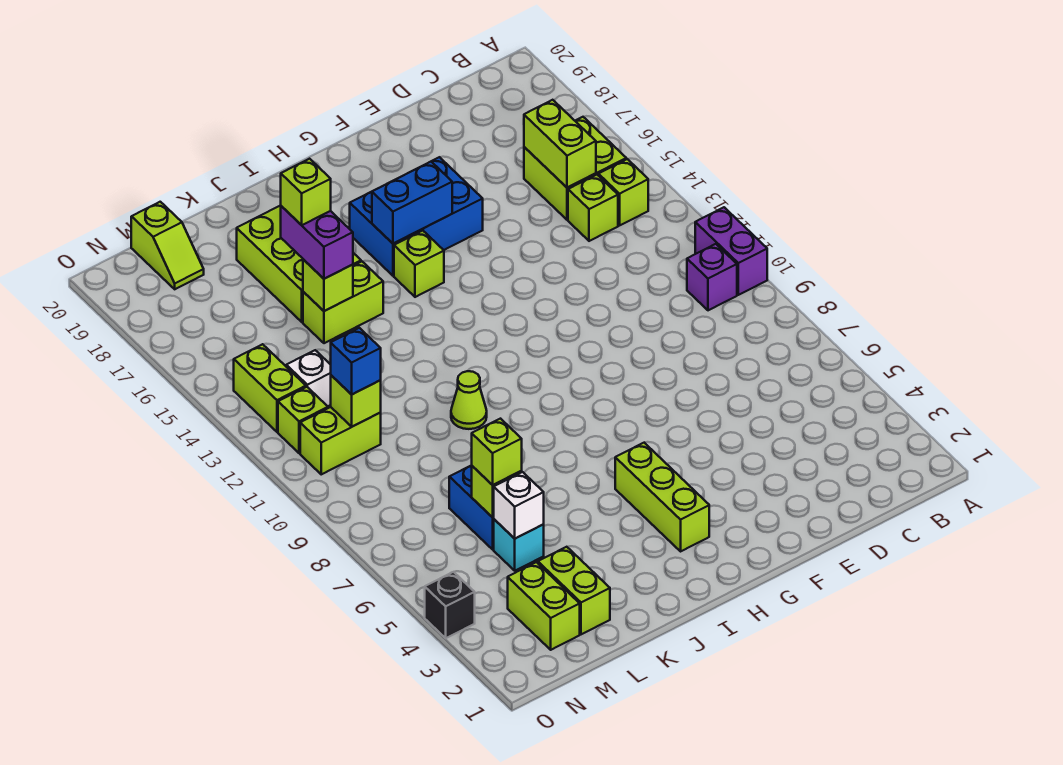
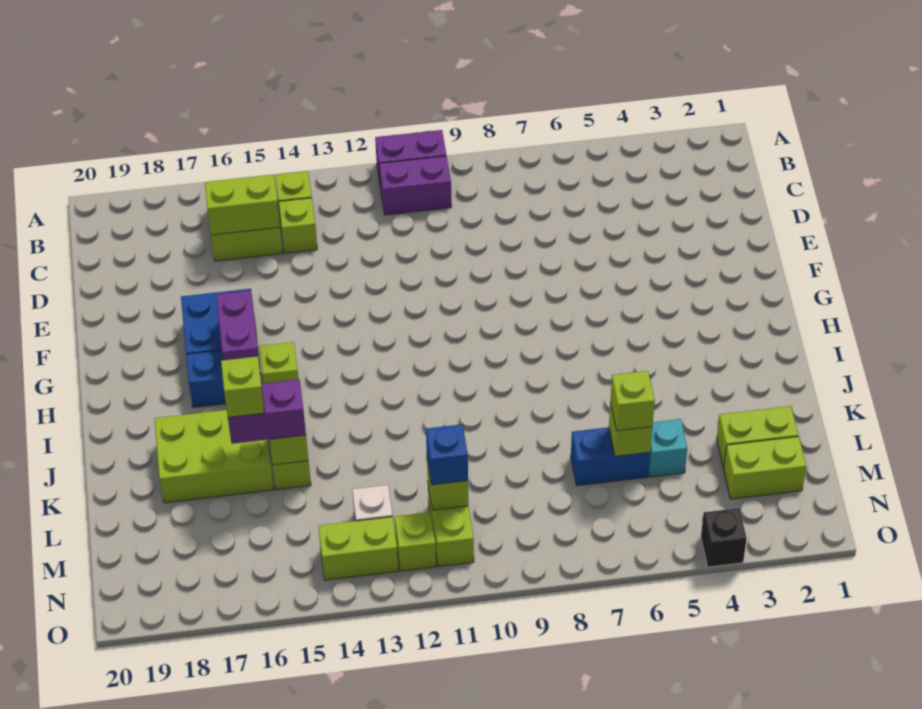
purple brick B10 level 1 -> purple brick B10:B11 level 1
blue brick G16:H16 level 2 -> purple brick G16:H16 level 2
lime brick H3:H5 level 1 -> none
lime cone J10 level 1 -> none
white brick L5 level 2 -> none
lime slope M19:M20 level 1 top 20 -> none

